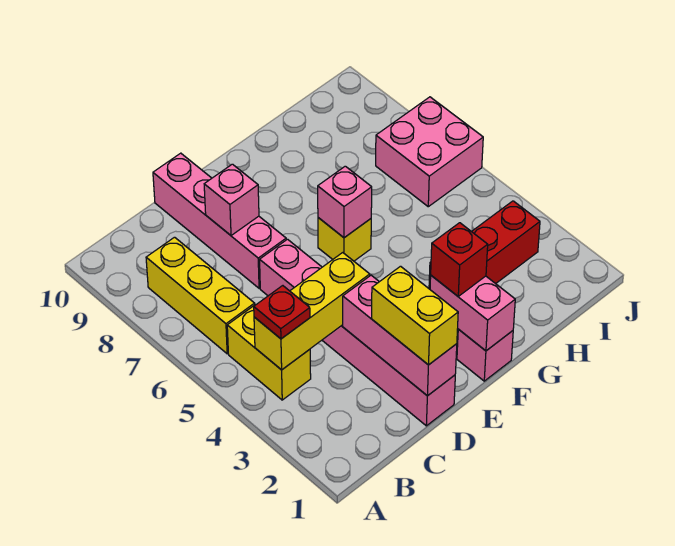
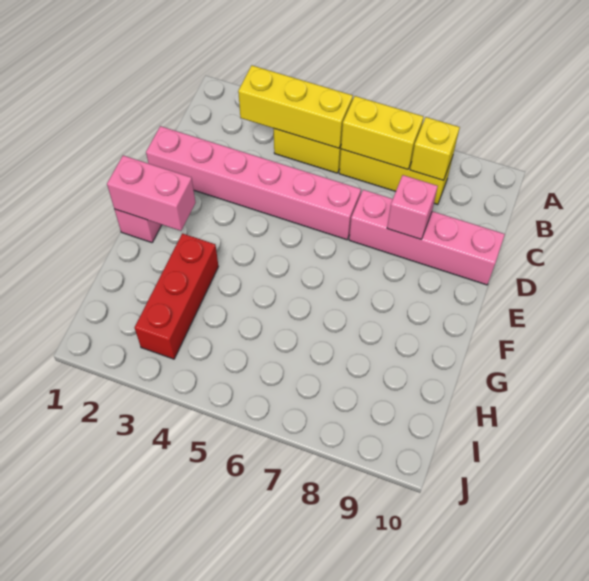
yellow brick B4:D4 level 2 -> yellow brick B3:B5 level 2
red plate B4 level 3 -> none
pink brick D1:D3 level 2 -> none
yellow brick D1:D2 level 3 -> yellow brick B6:B7 level 2
red brick F2 level 3 -> none
yellow brick F6 level 1 -> yellow brick B8 level 2
pink brick F6 level 2 -> none
pink brick I6:J7 level 1 -> none

